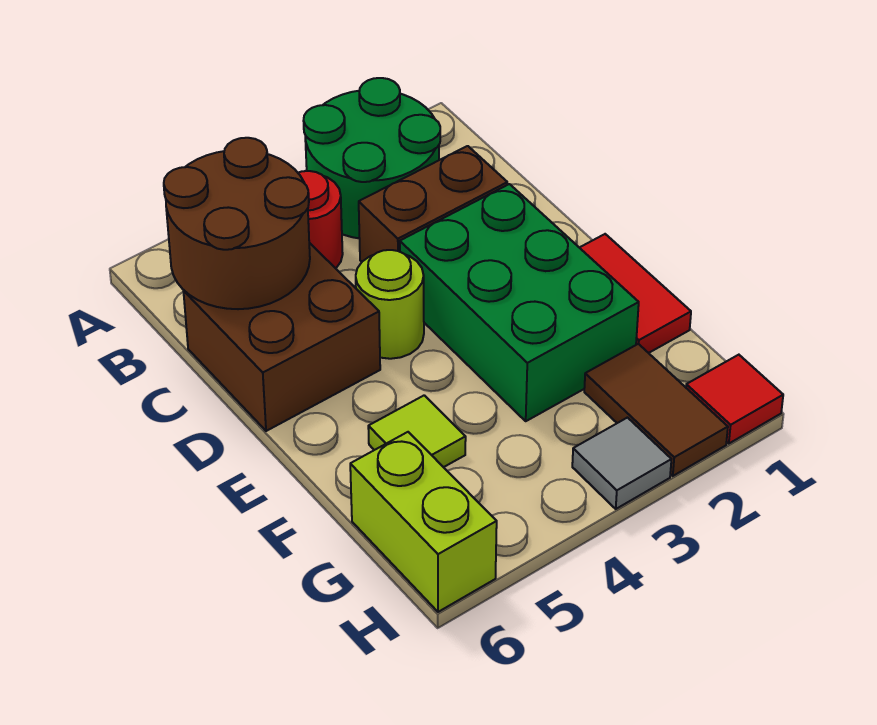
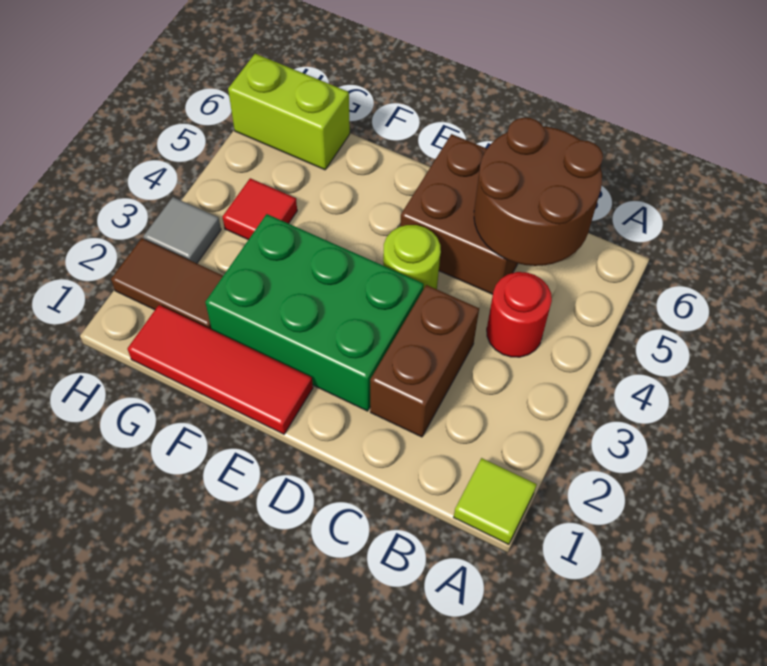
green round brick A2:B3 level 1 -> none
red tile E1:F1 level 1 -> red tile E1:G1 level 1
lime tile F5 level 1 -> lime tile A1 level 1
red tile H1 level 1 -> red tile G4 level 1

